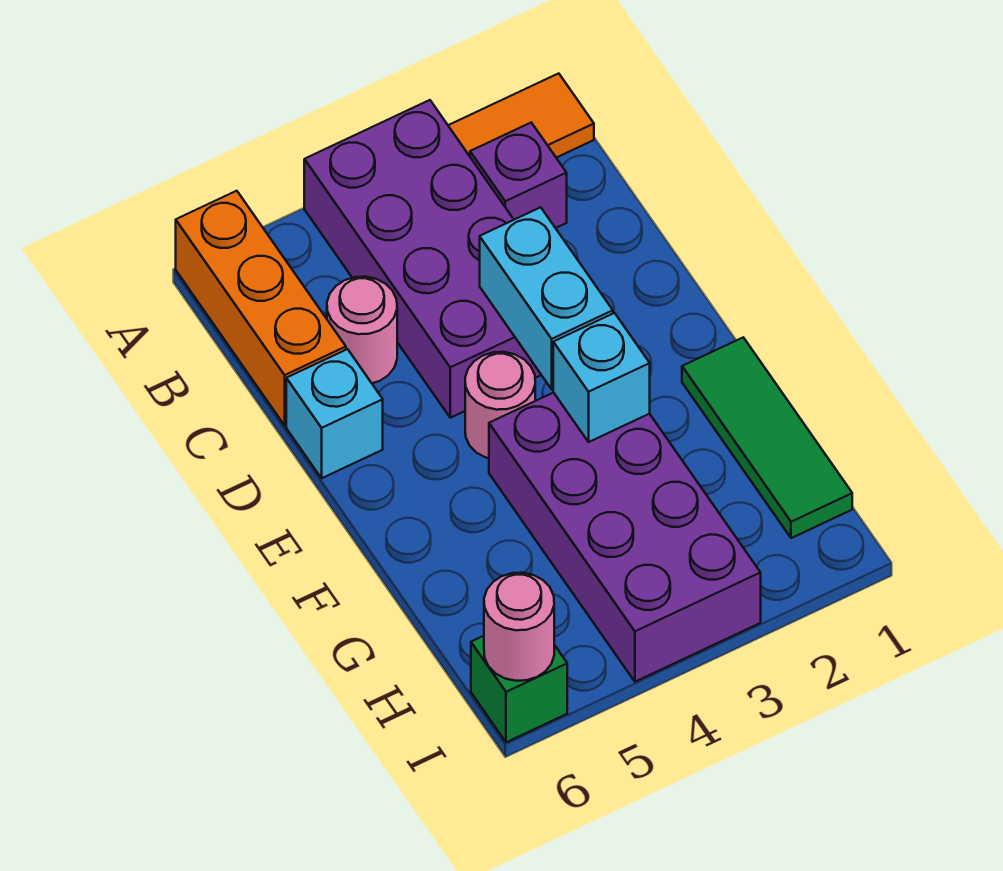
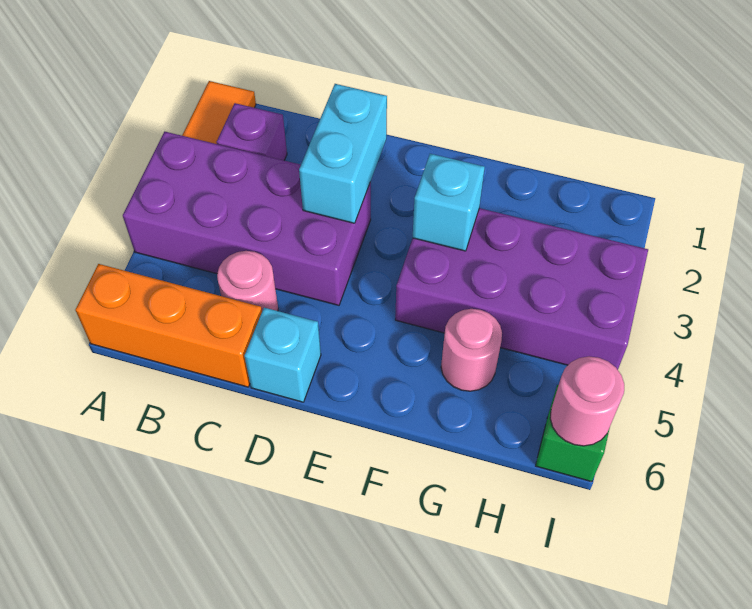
cyan brick D3:E3 level 2 -> cyan brick D2:D3 level 2
pink round brick E4 level 1 -> pink round brick G5 level 1
green tile F1:H1 level 1 -> none

